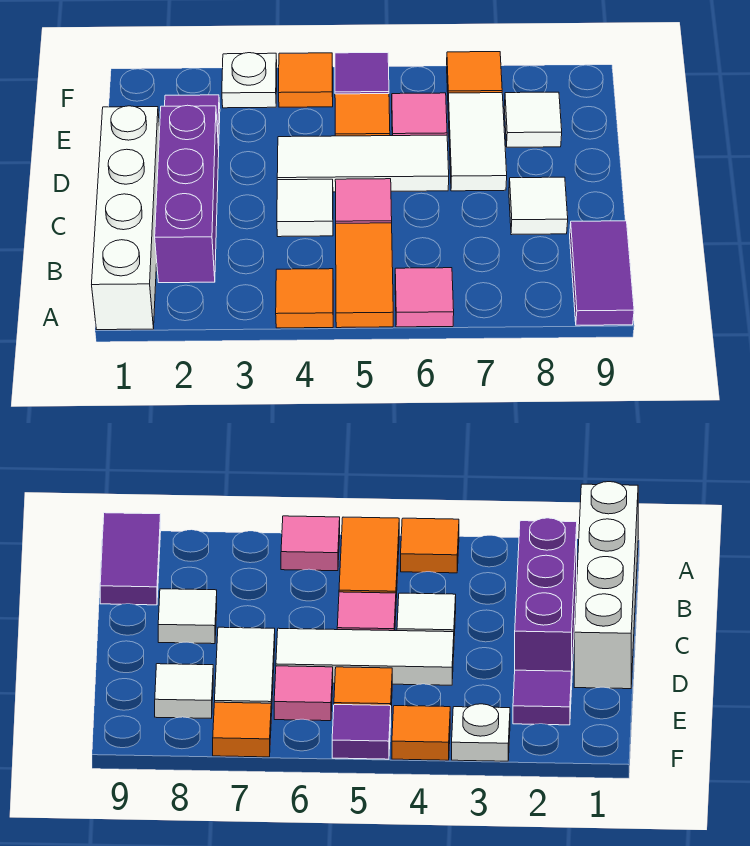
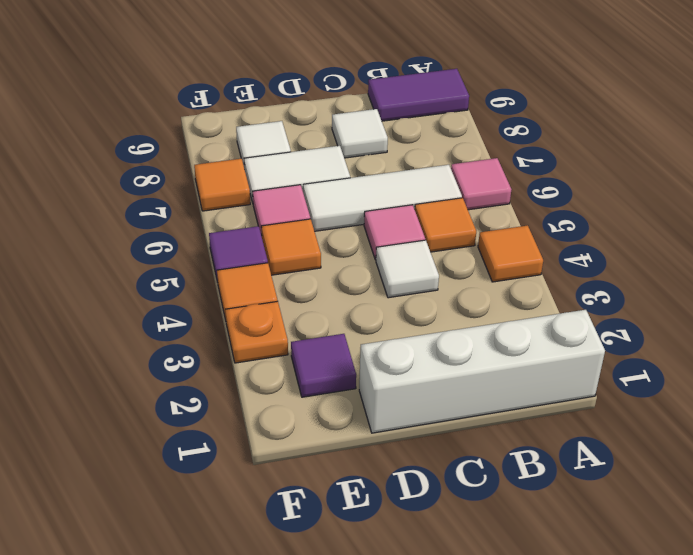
orange tile A5:B5 level 1 -> orange tile B5 level 1
purple brick B2:D2 level 1 -> none
white tile D4:D6 level 1 -> white tile B6:D6 level 1
white plate F3 level 1 -> orange plate F3 level 1

